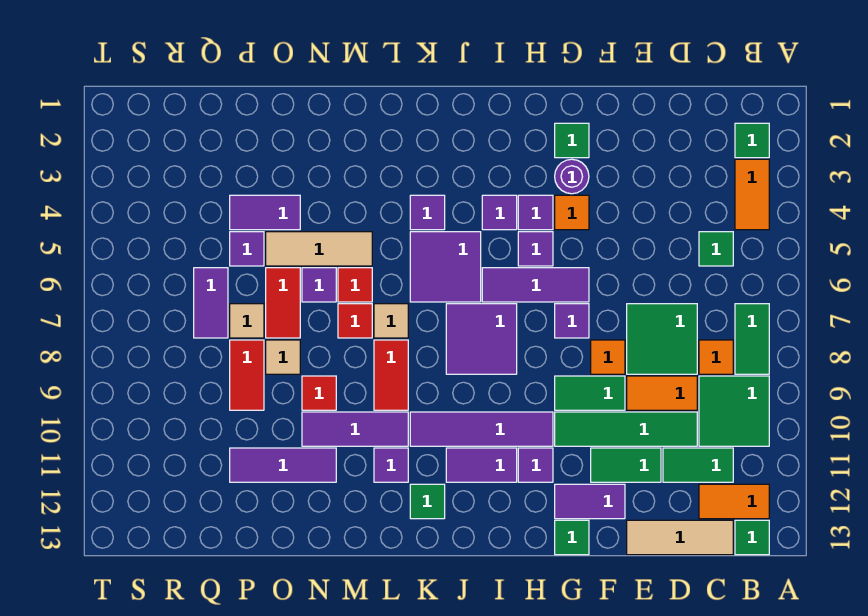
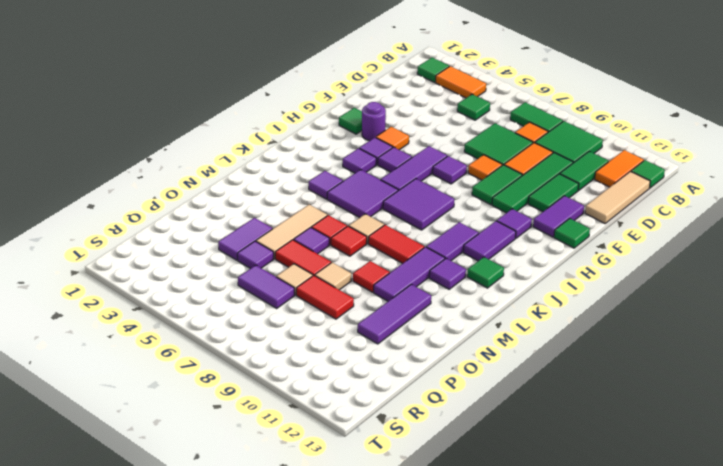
purple tile H10:K10 level 1 -> purple tile J10:K10 level 1

